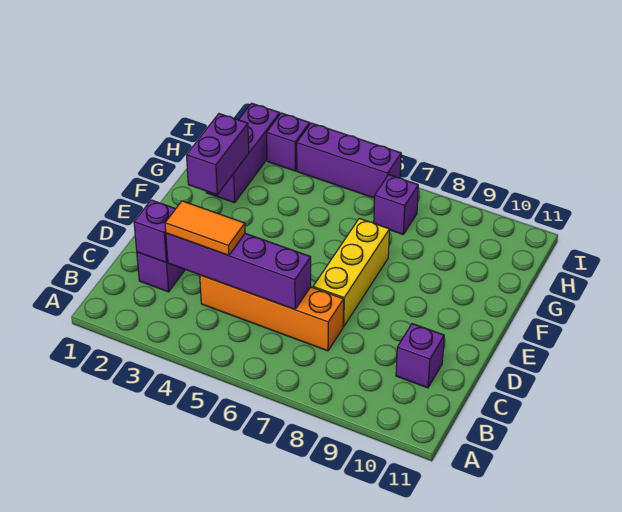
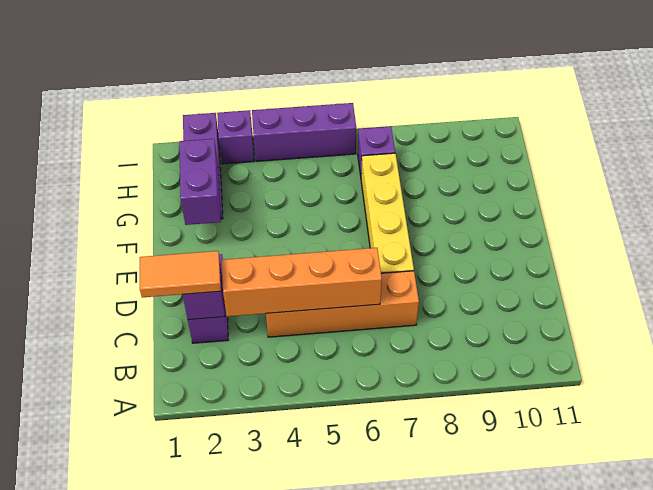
purple brick C3:C6 level 2 -> orange brick C3:C6 level 2
orange tile C3:C4 level 3 -> orange tile C1:C2 level 3
purple brick C10 level 1 -> none
yellow brick D7:F7 level 1 -> yellow brick D7:G7 level 1

